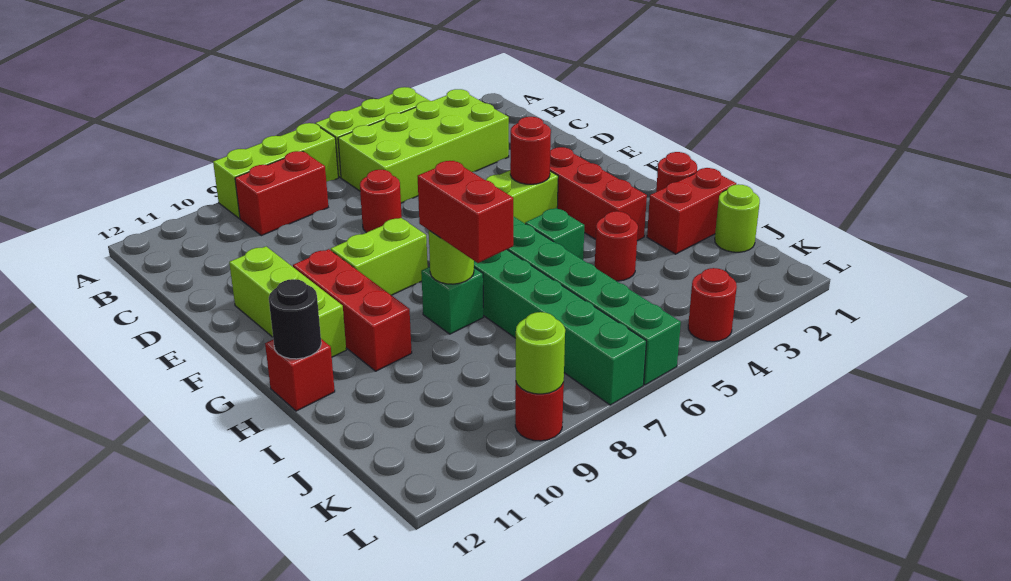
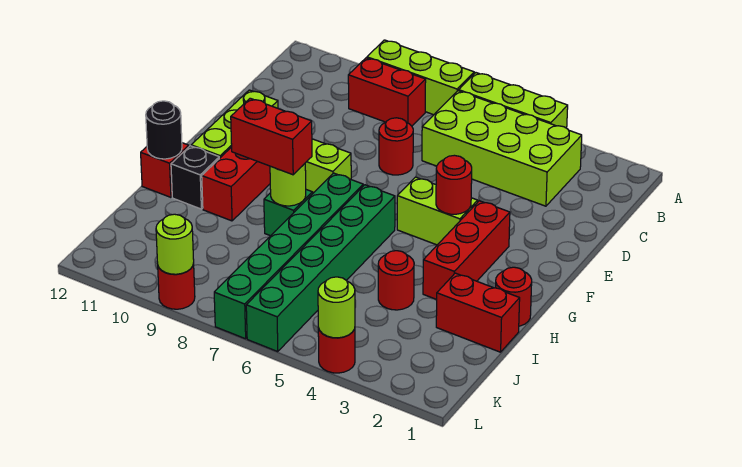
green brick H5 level 1 -> none
red brick H8:I8 level 3 -> red brick H8:H9 level 3
none -> black brick H11 level 1
lime round brick J1 level 1 -> lime round brick L4 level 2

